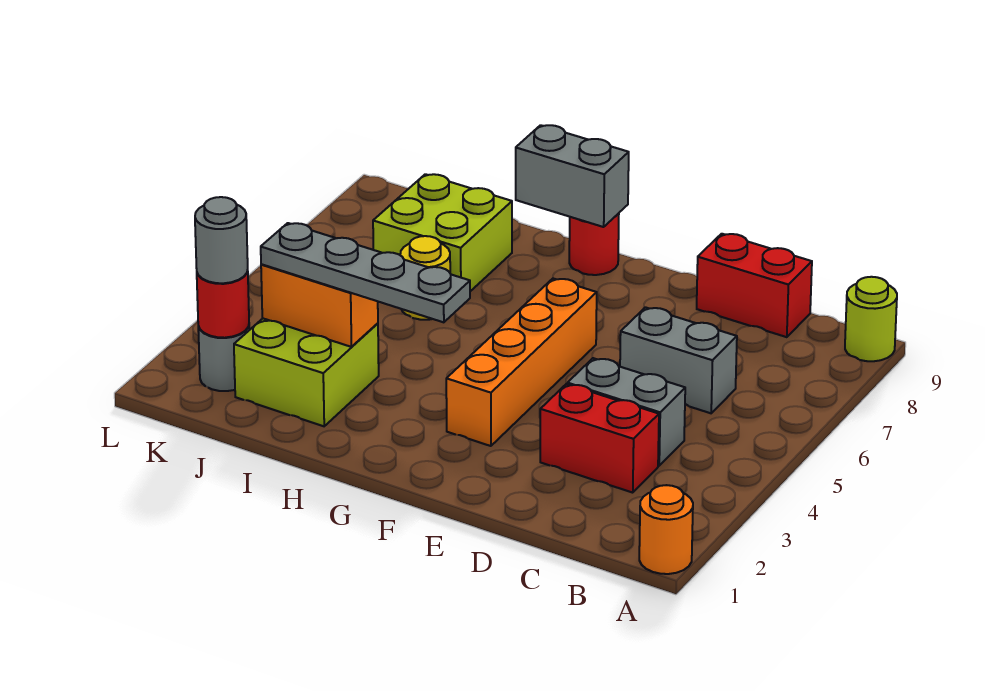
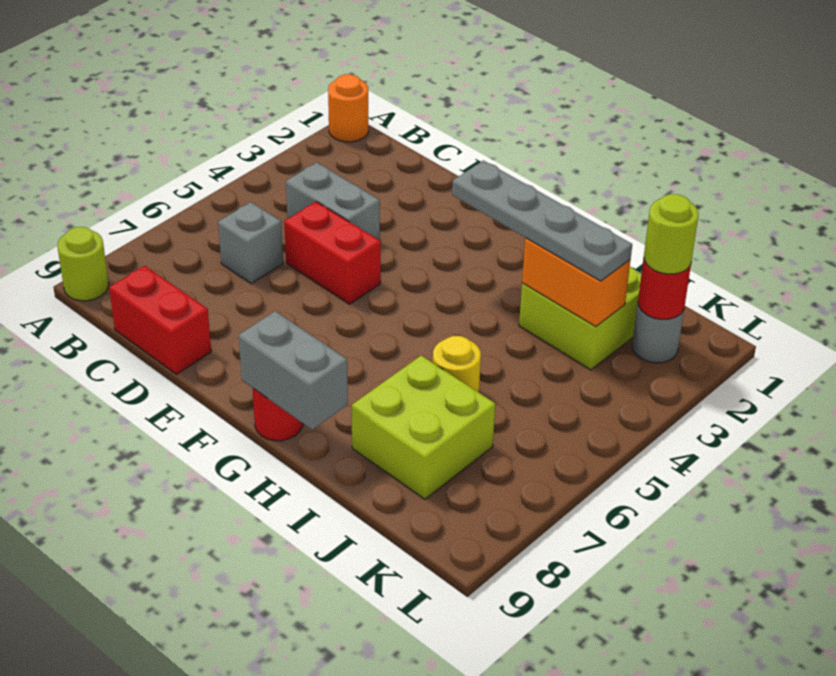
red brick C3:D3 level 1 -> red brick D5:E5 level 1
grey brick C6:D6 level 1 -> grey brick C6 level 1
orange brick F3:F6 level 1 -> none
grey round brick K2 level 3 -> lime round brick K2 level 3

